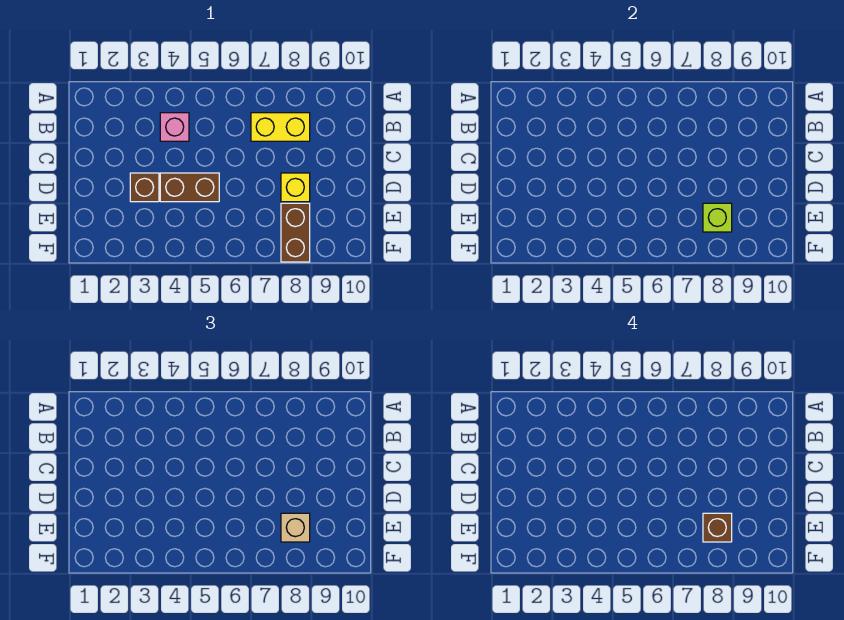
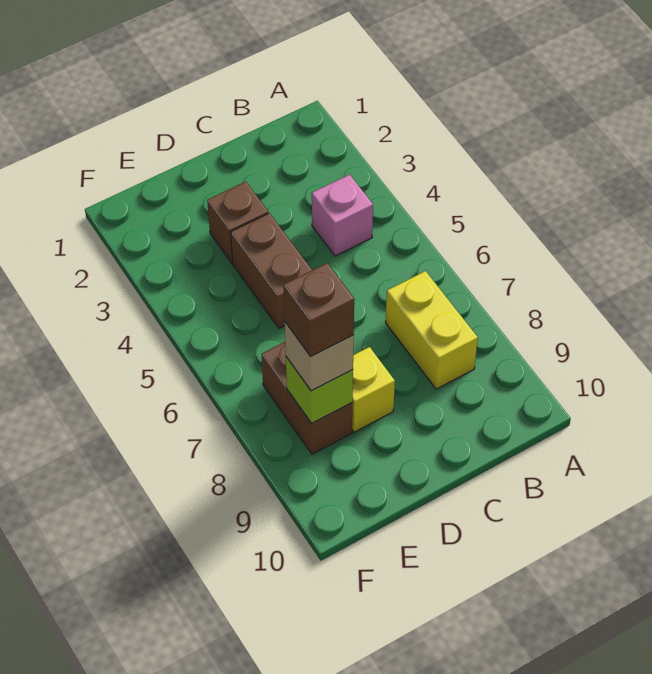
brown brick E8:F8 level 1 -> brown brick E7:E8 level 1

